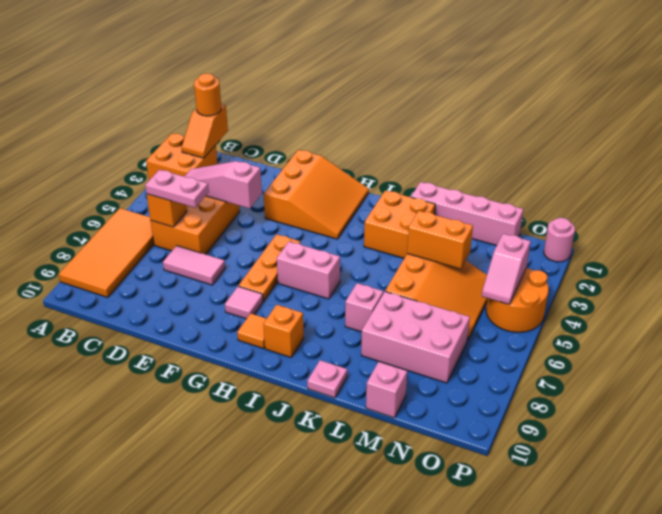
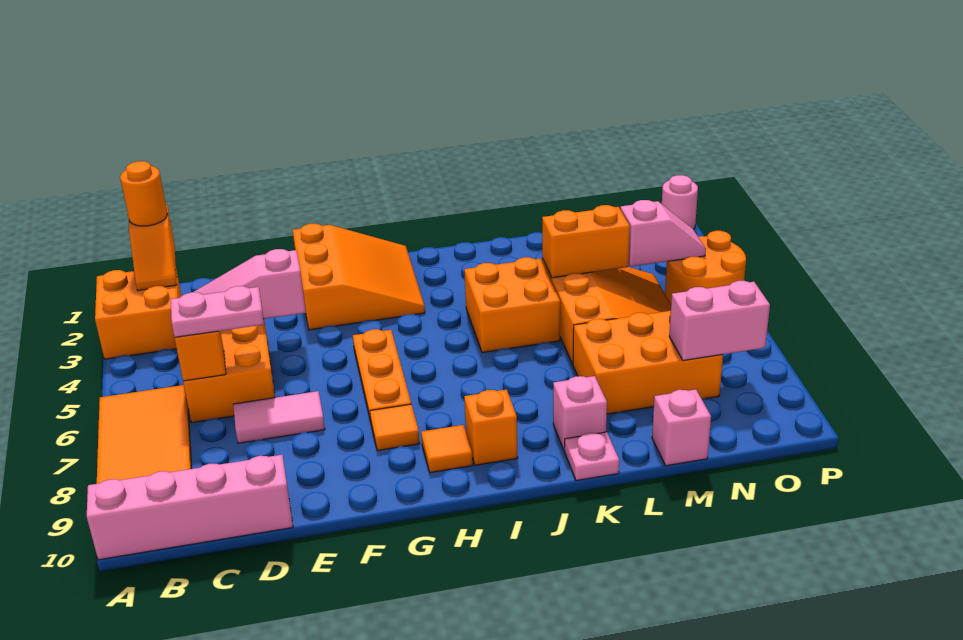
pink tile G8 level 1 -> orange tile G8 level 1
pink brick H6:I6 level 1 -> pink brick N8:O8 level 2
orange brick J2:K3 level 1 -> orange brick J4:K5 level 1
pink brick K1:N1 level 1 -> pink brick A10:D10 level 1
pink brick K7 level 1 -> pink brick K9 level 1
pink brick L7:N8 level 1 -> orange brick L7:N8 level 1
pink slope O4:O5 level 2 top 4 -> pink slope N4:O4 level 2 top N

